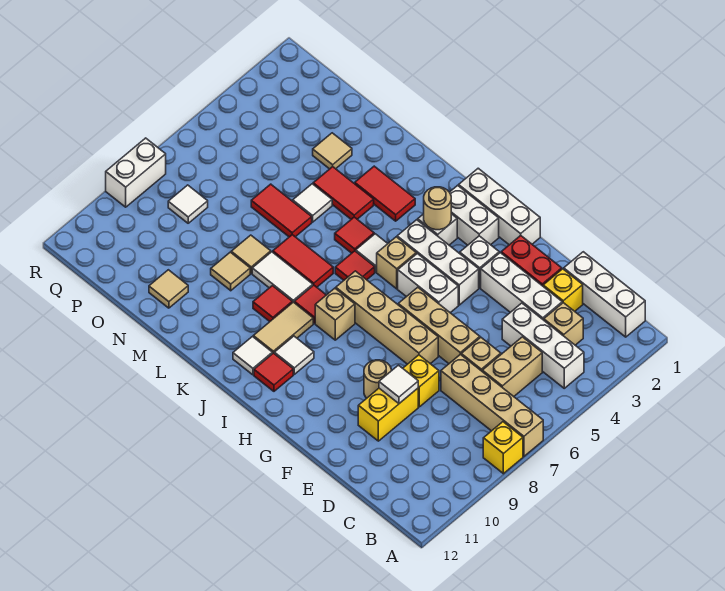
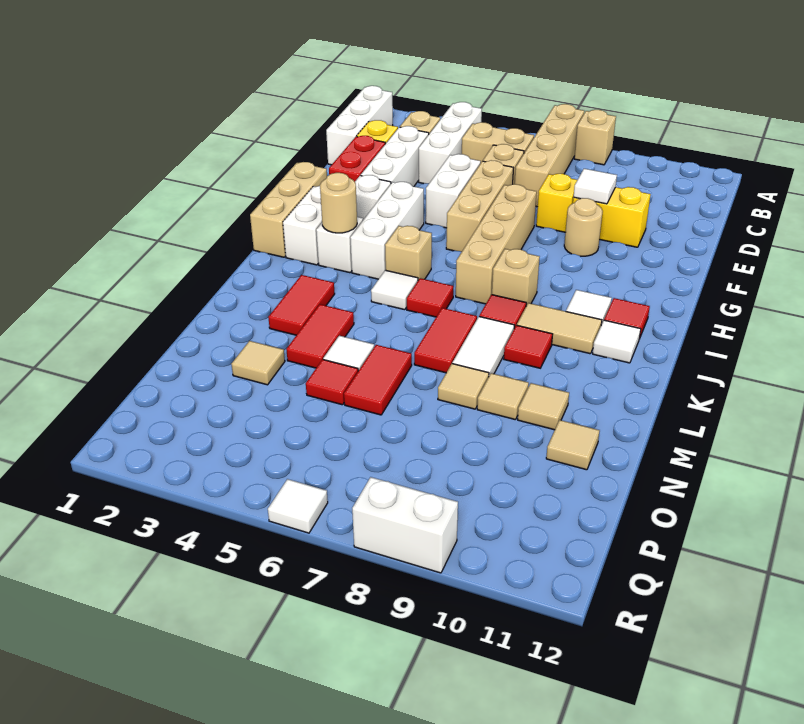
yellow brick A8 level 1 -> tan brick A8 level 1
white brick G1:I1 level 1 -> tan brick G1:I1 level 1
white brick G5:H5 level 1 -> white brick E5:F5 level 1
red tile K5 level 1 -> red tile N5 level 1
none -> tan tile M10 level 1
white tile P8 level 1 -> white tile R6 level 1

